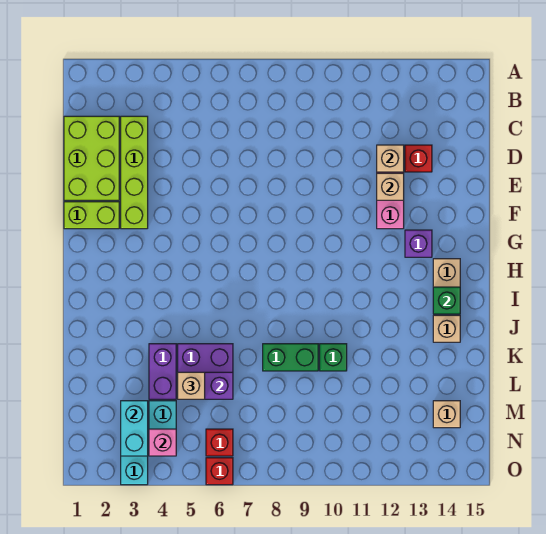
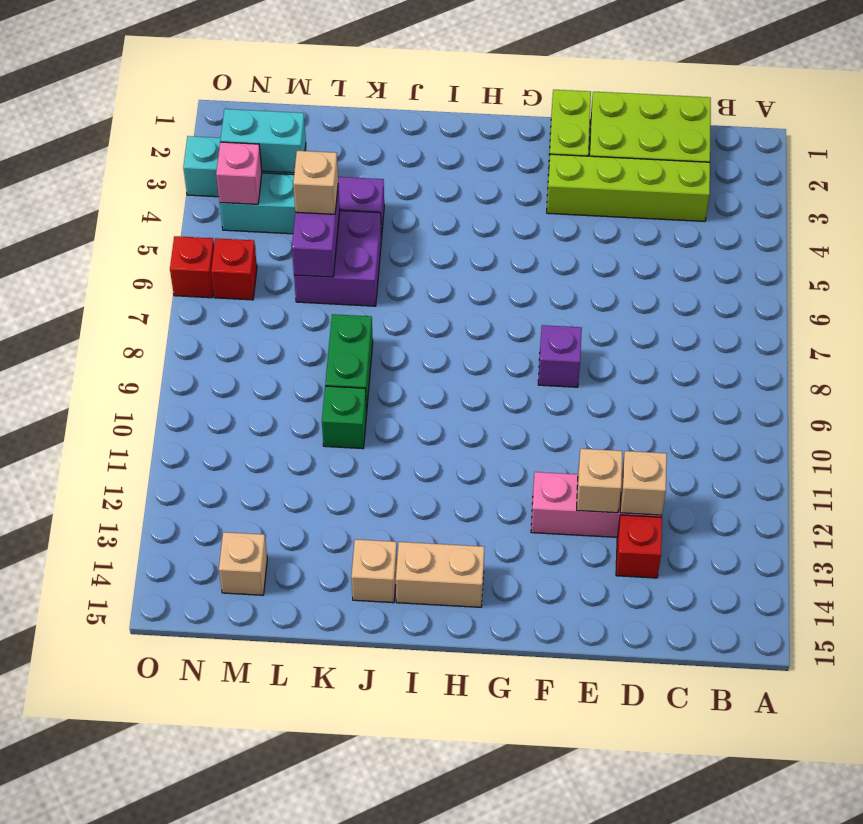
purple brick G13 level 1 -> purple brick F8 level 1
green brick I14 level 2 -> none

